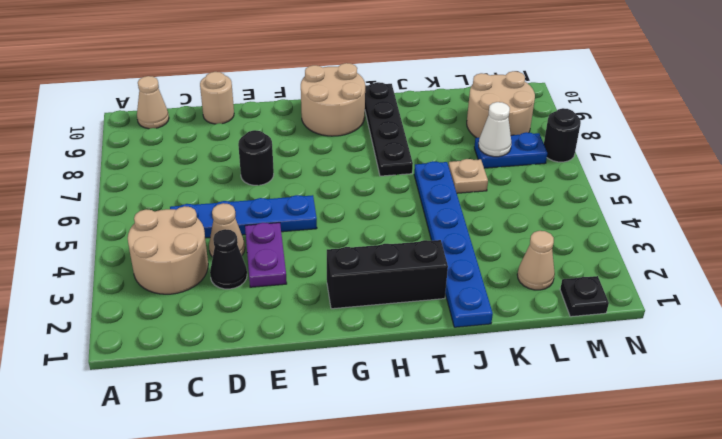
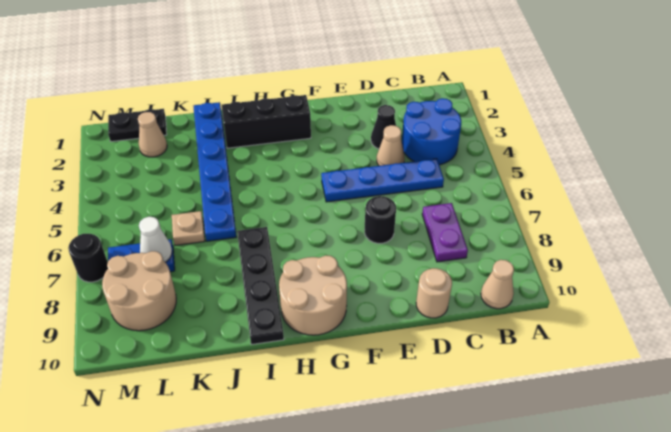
tan round brick B3:C4 level 1 -> blue round brick B3:C4 level 1
purple plate E3:E4 level 1 -> purple plate C7:C8 level 1
black plate M1 level 1 -> black plate L1:M1 level 1

